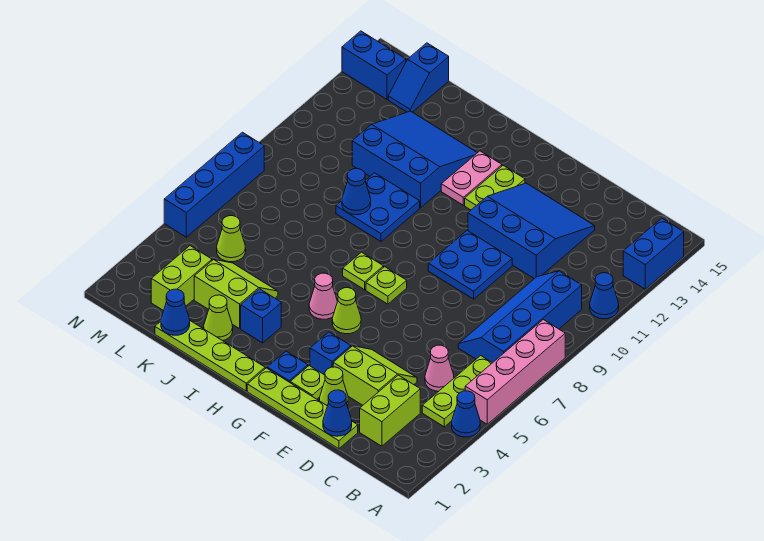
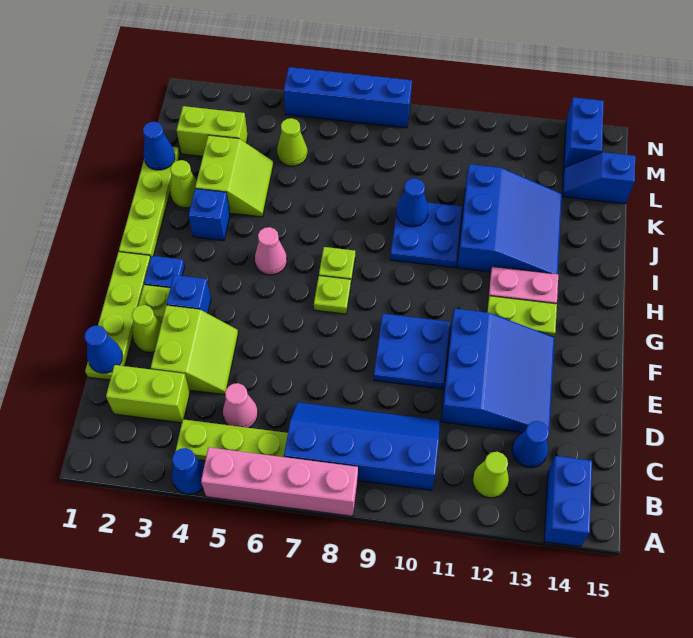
blue cone A11 level 1 -> blue cone C13 level 1
blue brick A13:A14 level 1 -> blue brick A14:B14 level 1
lime cone G5 level 1 -> lime cone B12 level 1

